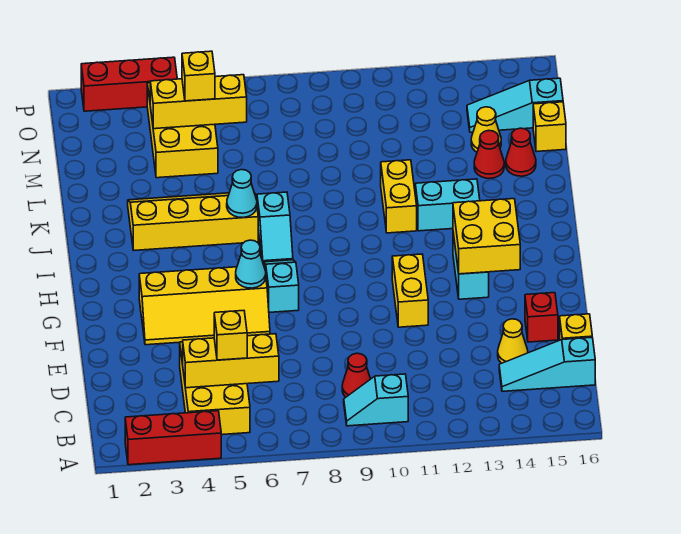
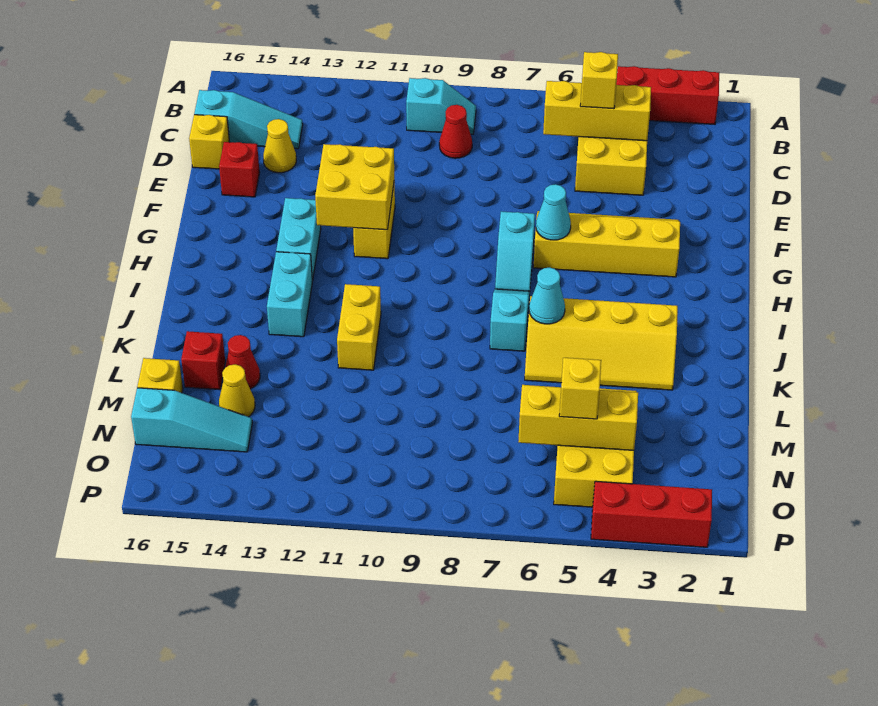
yellow brick G13:H14 level 2 -> yellow brick F11:G12 level 2
cyan brick J12:J13 level 1 -> cyan brick I13:J13 level 1
red cone L15 level 1 -> red brick L15 level 1

